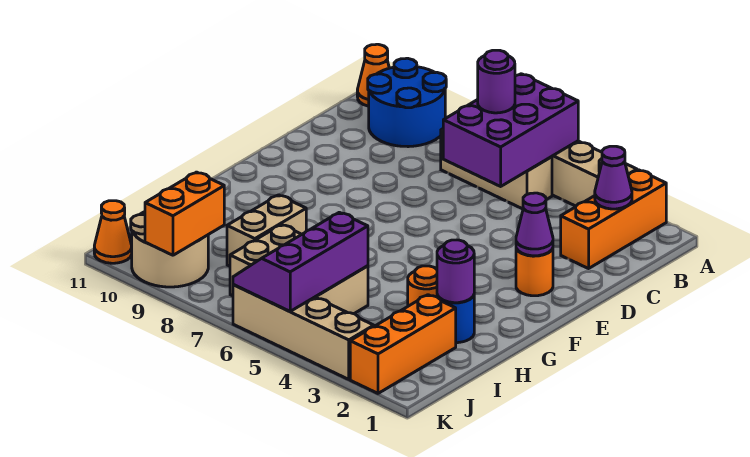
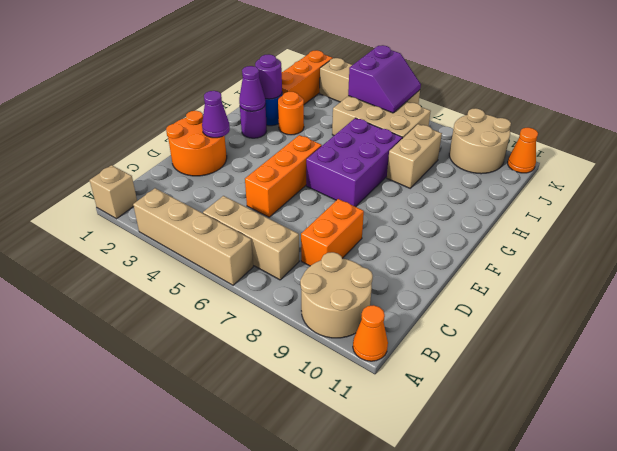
none -> tan brick A1 level 1
orange brick A2:C2 level 1 -> orange brick D5:F5 level 1
purple brick A5:C6 level 2 -> purple brick F6:H7 level 1
blue round brick A9:B10 level 1 -> tan round brick A9:B10 level 1
purple cone B2 level 2 -> purple cone G2 level 2
purple round brick B6 level 3 -> purple round brick G2 level 1
orange round brick E2 level 1 -> orange round brick D1:E2 level 1
purple slope I5:K6 level 2 top 5 -> purple slope J5:K6 level 2 top 5
orange brick J9:K9 level 2 -> orange brick C8:D8 level 1

